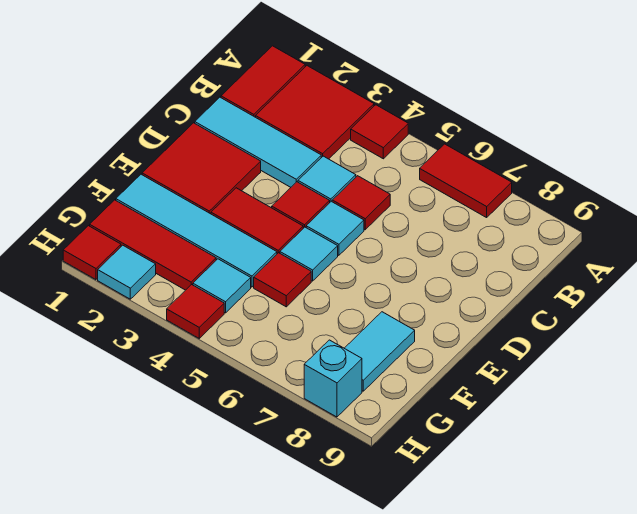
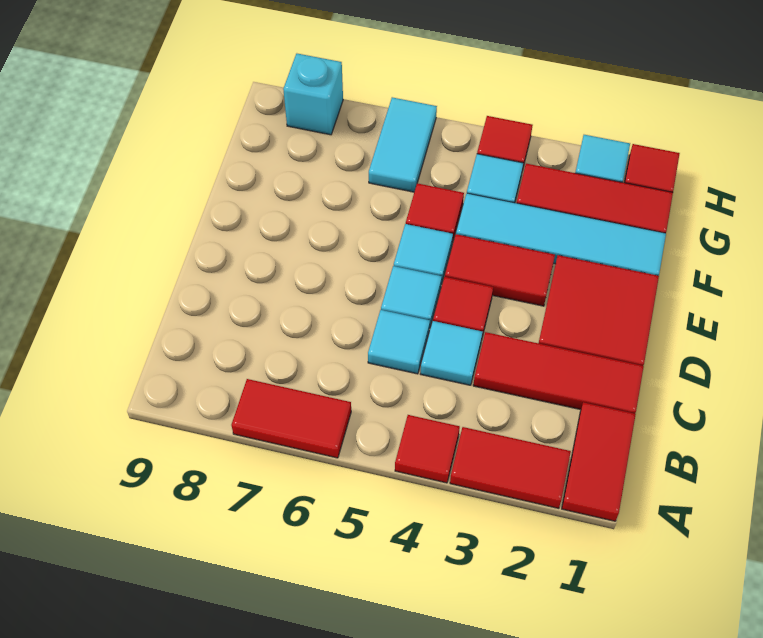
red tile A2:B3 level 1 -> red tile A2:A3 level 1
cyan tile C1:C3 level 1 -> red tile C1:C3 level 1
red tile C5 level 1 -> cyan tile C5 level 1
cyan tile F8:G8 level 1 -> cyan tile G6:H6 level 1

